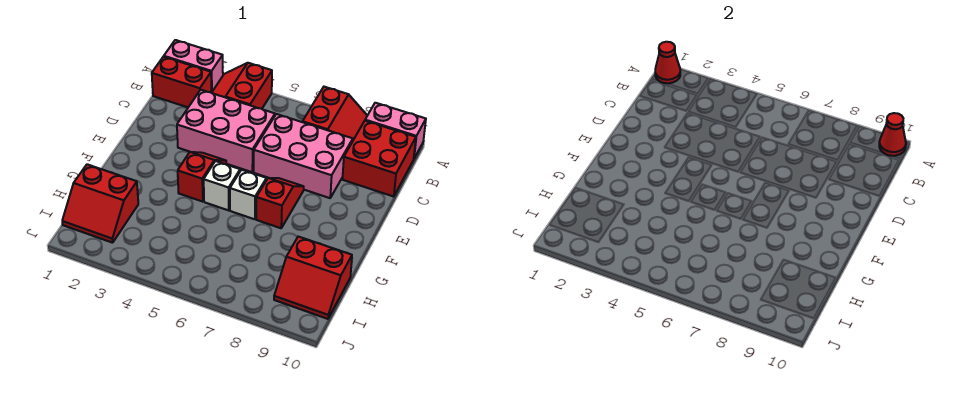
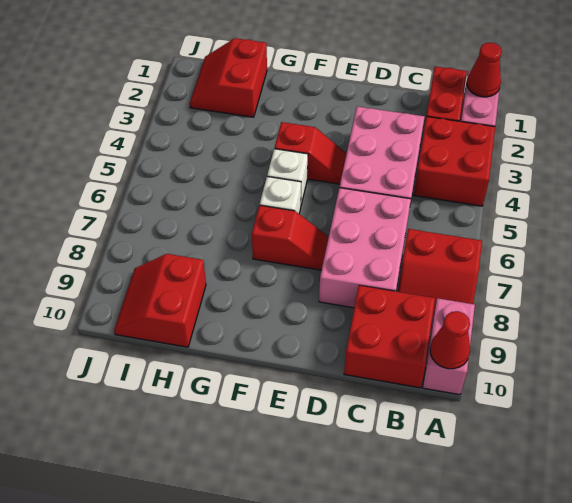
red slope A3:B4 level 1 top 4 -> red brick A3:B4 level 1

